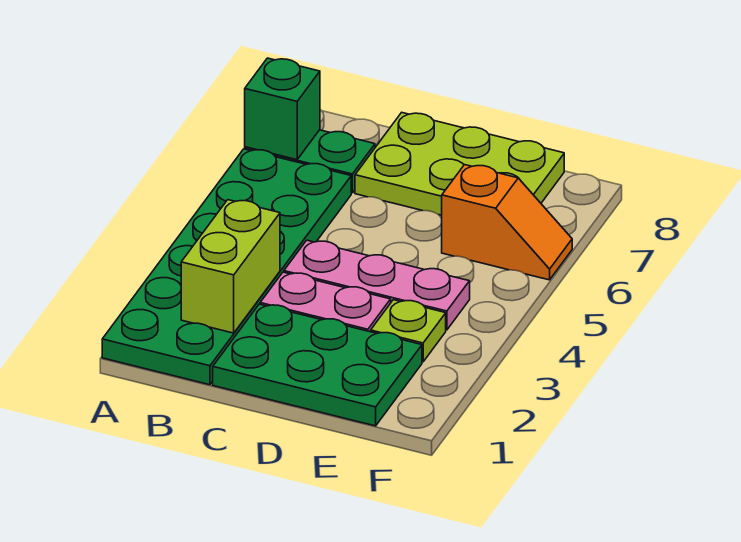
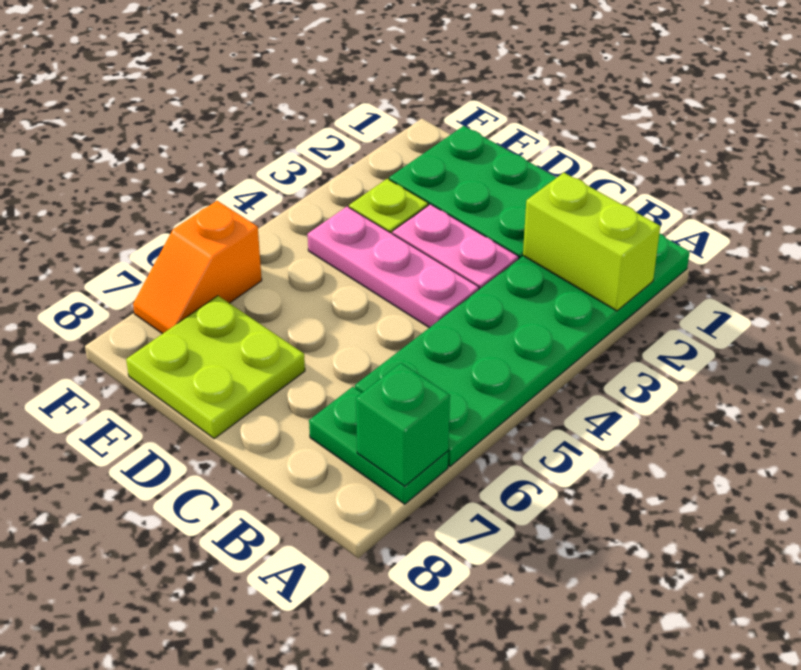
lime brick B2:B3 level 2 -> lime brick A2:B2 level 2
lime plate C7:E8 level 1 -> lime plate D7:E8 level 1
orange slope E6:F6 level 1 top E -> orange slope F6:F7 level 1 top 6

